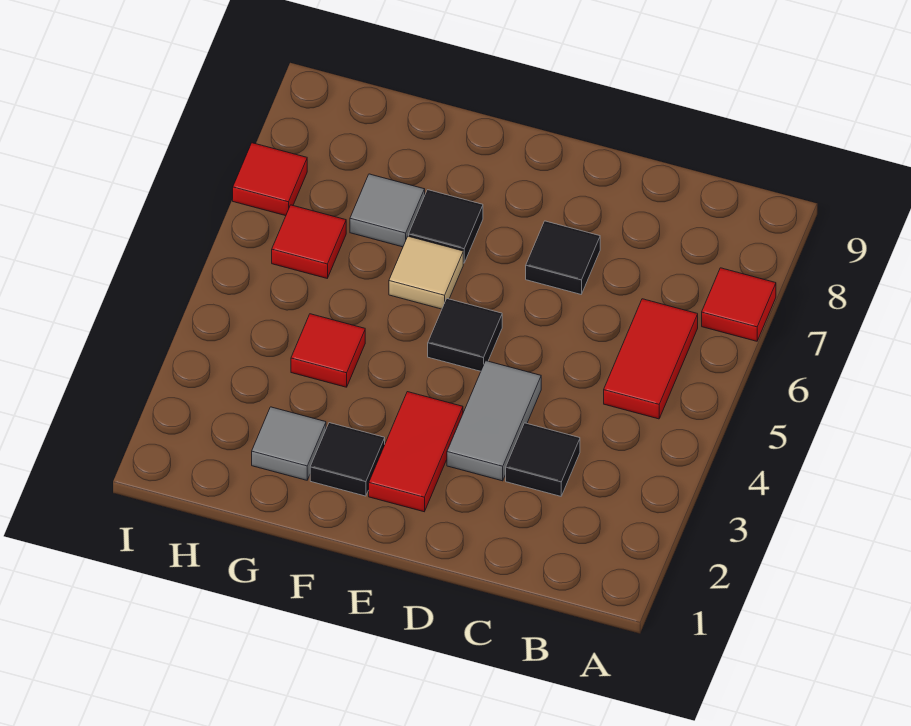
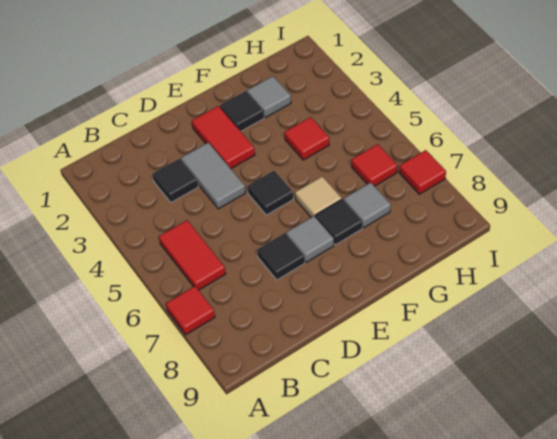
none -> grey tile E7 level 1

